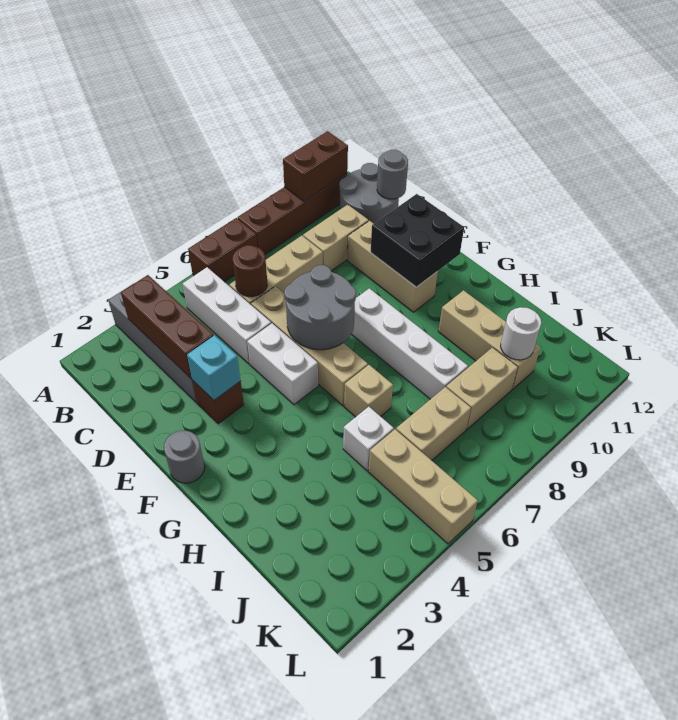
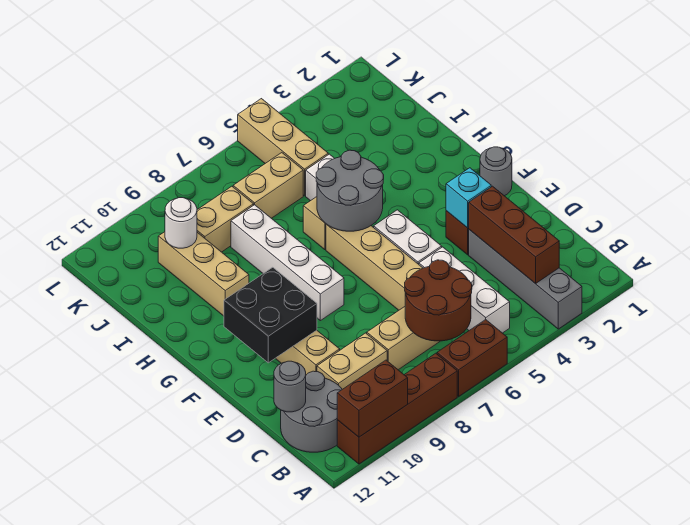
brown round brick C6 level 2 -> brown round brick B6:C7 level 2
grey round brick E6:F7 level 2 -> grey round brick G5:H6 level 2

